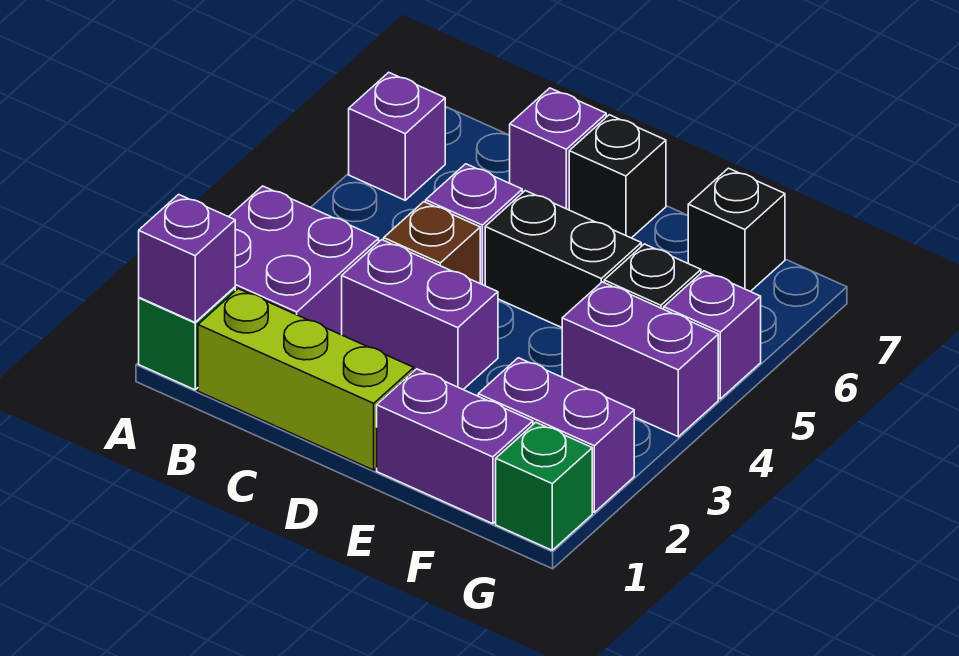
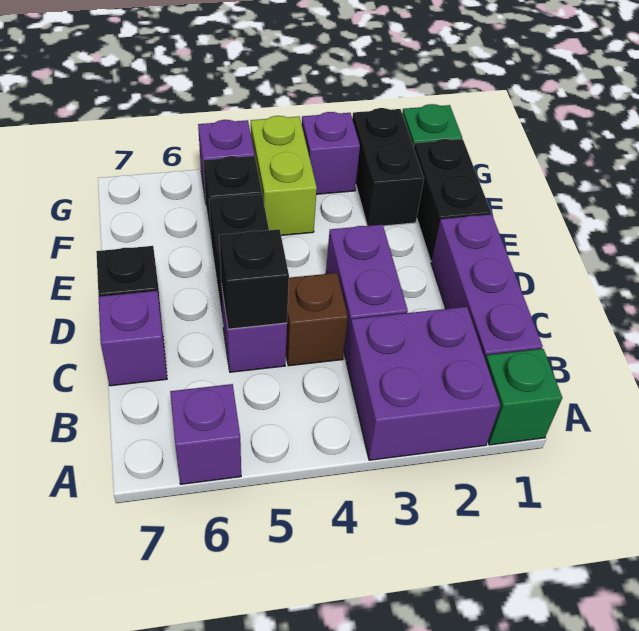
purple brick A1 level 2 -> purple brick G3 level 1
lime brick B1:D1 level 1 -> purple brick B1:D1 level 1
purple brick E1:F1 level 1 -> black brick E1:F1 level 1
purple brick F2:G2 level 1 -> black brick F2:G2 level 1
purple brick F4:G4 level 1 -> lime brick F4:G4 level 1
black brick F7 level 1 -> black brick C5 level 2

